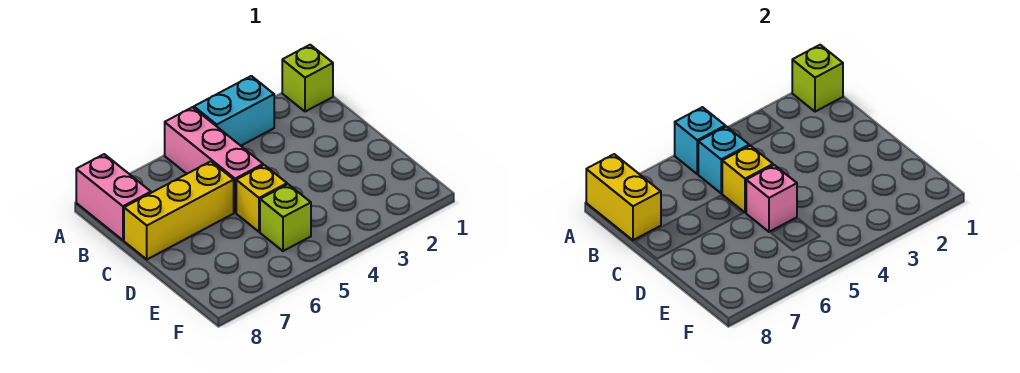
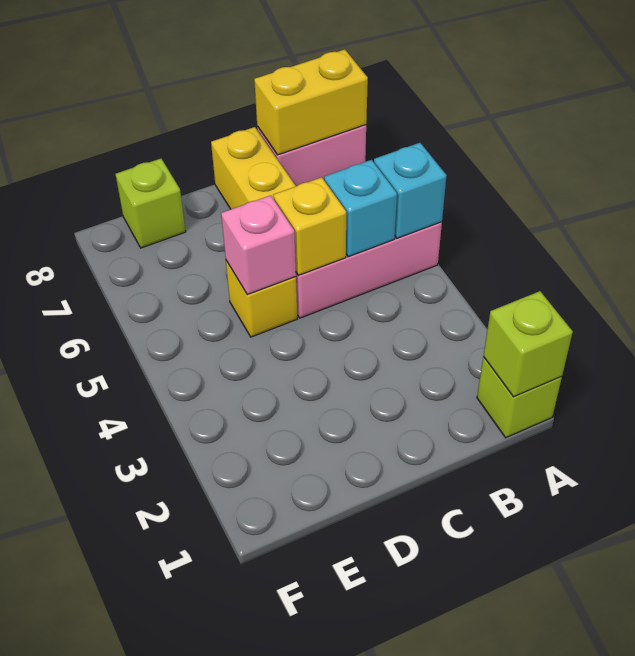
cyan brick A3:A4 level 1 -> none
lime brick E5 level 1 -> lime brick E8 level 1

